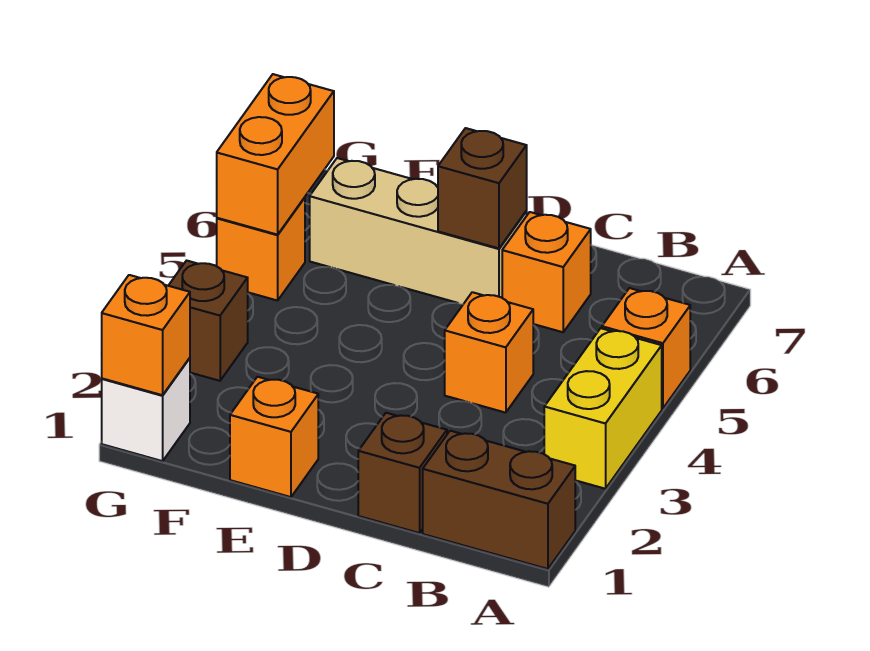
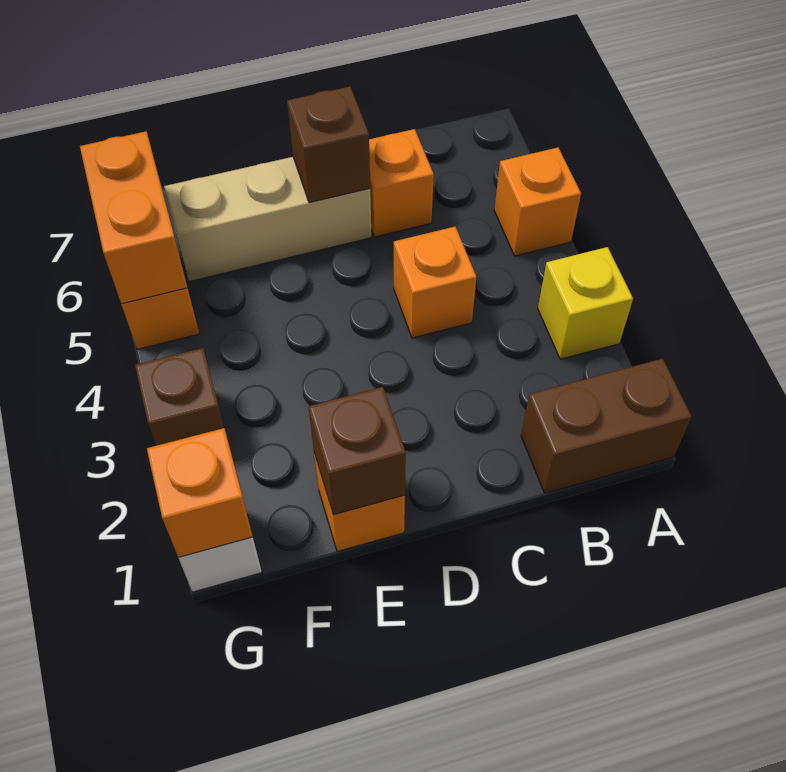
yellow brick A3:A4 level 1 -> yellow brick A3 level 1
brown brick C1 level 1 -> brown brick E1 level 2

